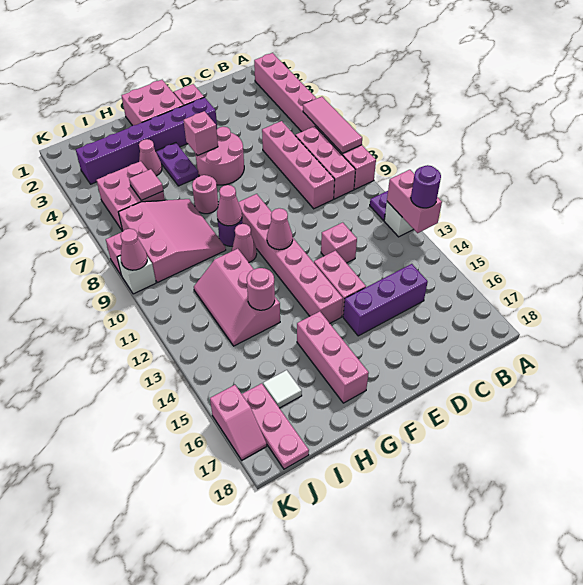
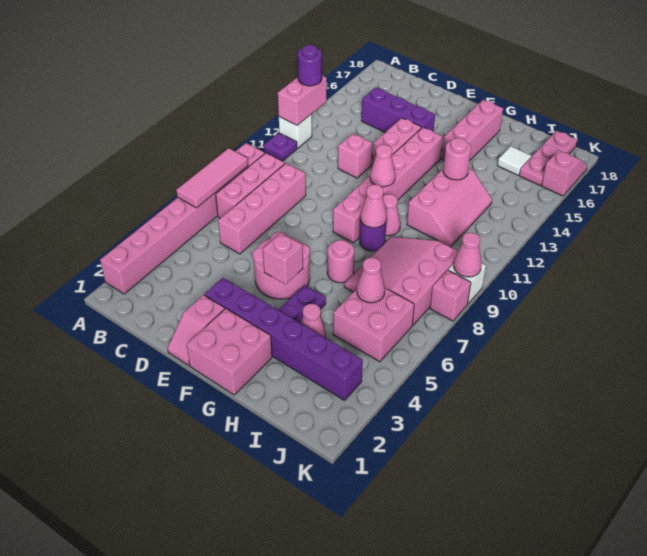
pink tile I6 level 2 -> pink cone I6 level 2

